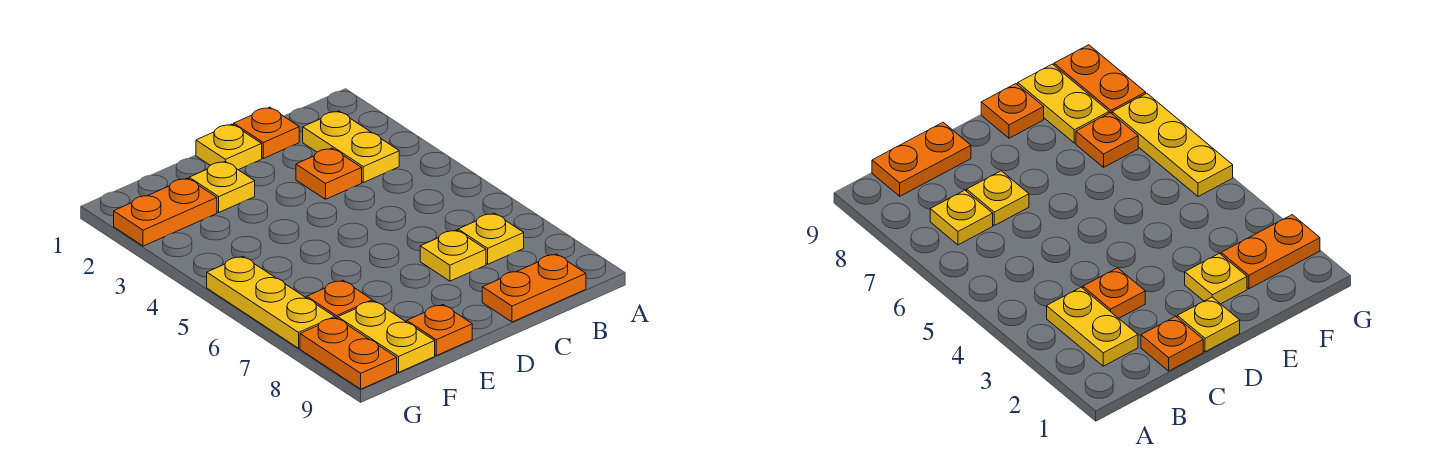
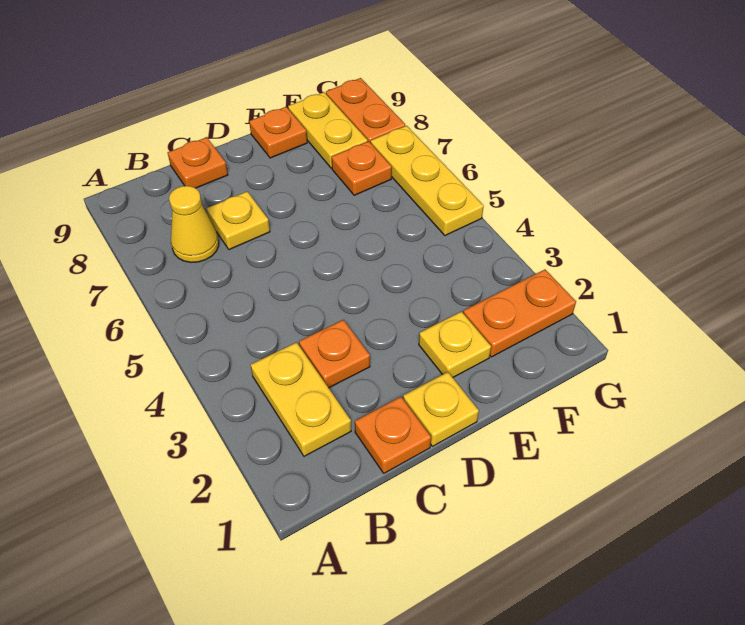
yellow plate B7 level 1 -> yellow cone B7 level 1
orange plate B9:C9 level 1 -> orange plate C9 level 1

